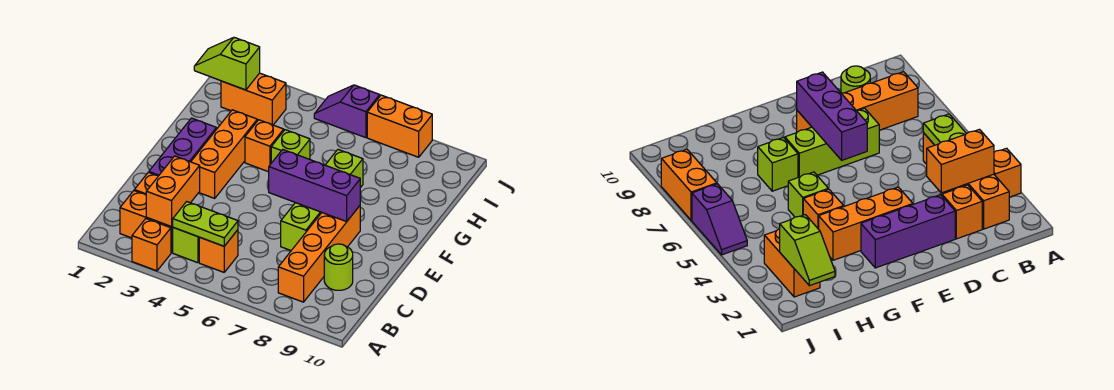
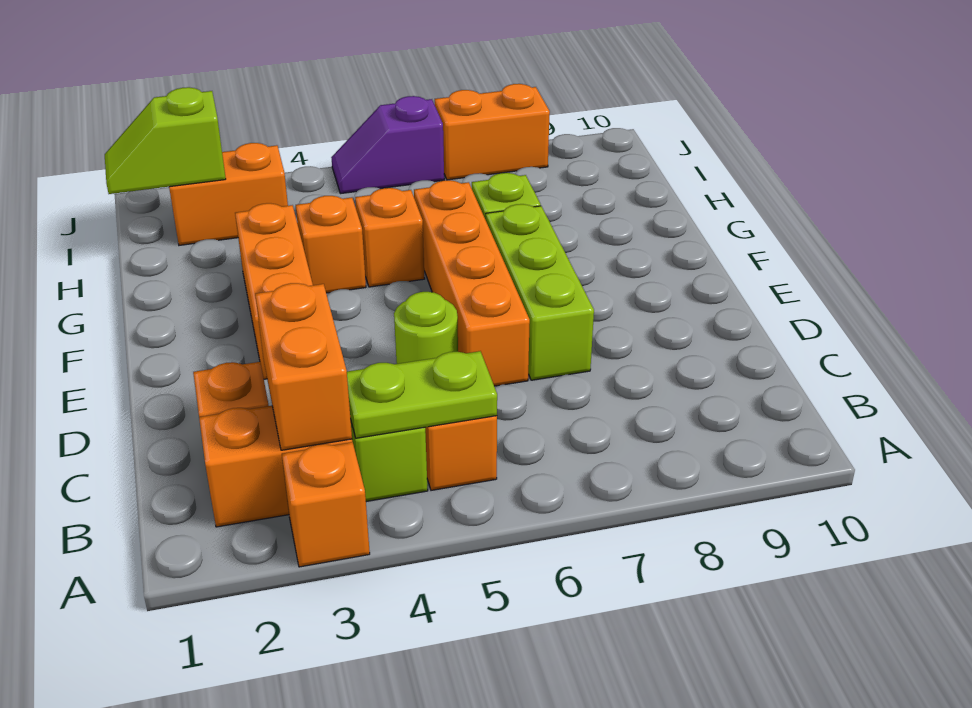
orange brick B8:E8 level 1 -> orange brick D6:G6 level 1
lime round brick C9 level 1 -> lime round brick D5 level 1
purple brick D2:F2 level 1 -> none
purple brick E6:E8 level 2 -> none
lime brick G5 level 1 -> orange brick G5 level 1

